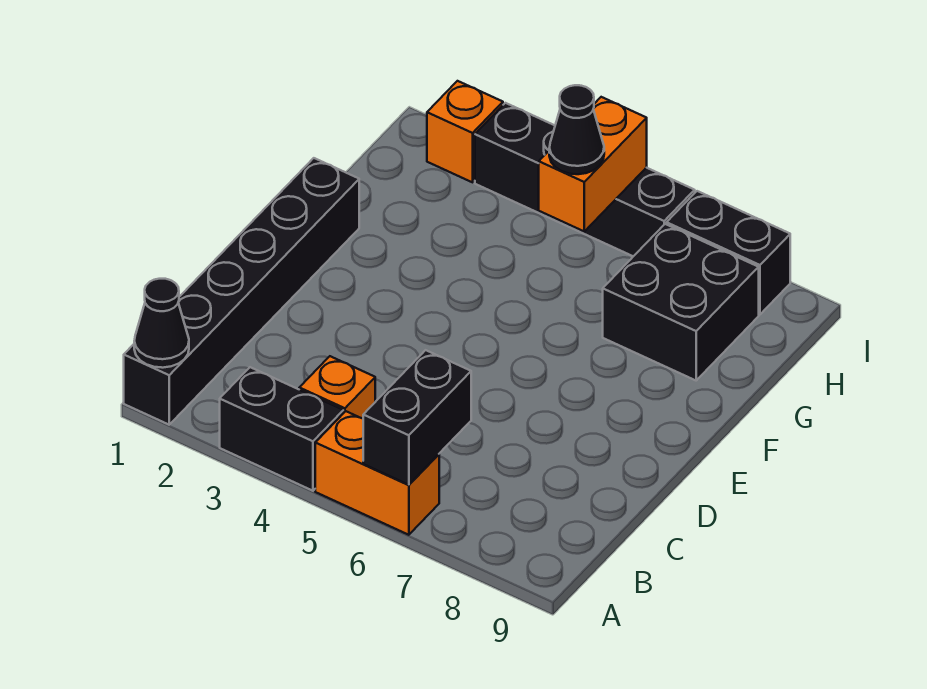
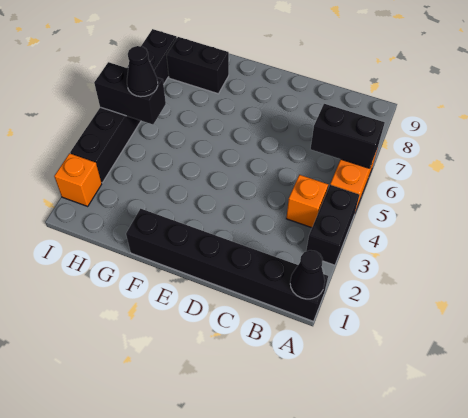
black brick G7:H8 level 1 -> black brick G8:H8 level 1
orange brick H5:I5 level 2 -> black brick H5:I5 level 2

